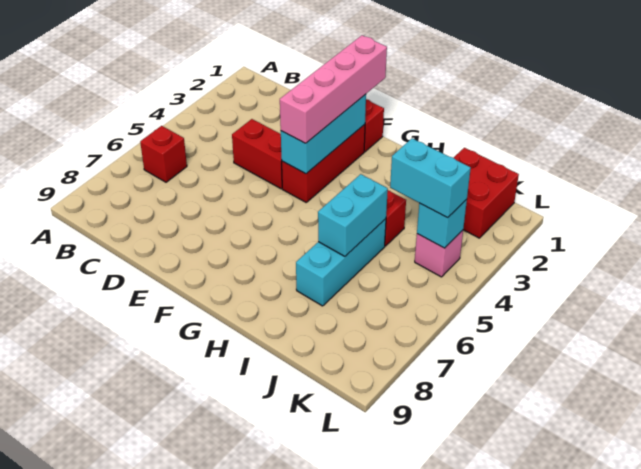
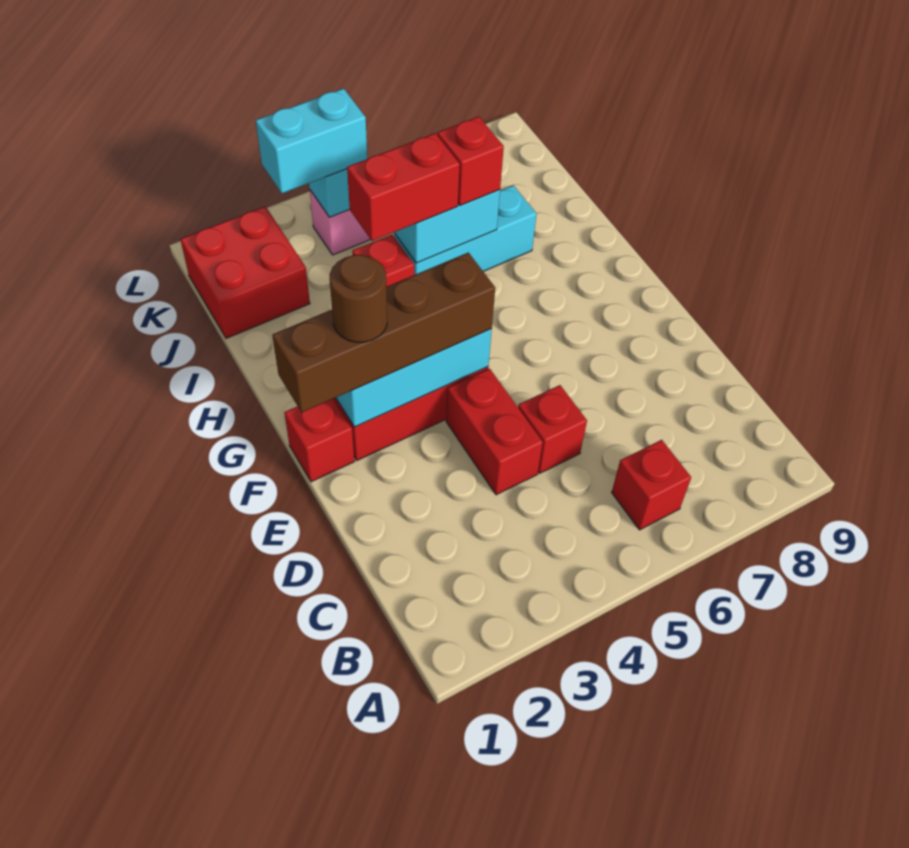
none -> red brick D5 level 1
pink brick F1:F4 level 3 -> brown brick F1:F4 level 3
none -> brown round brick F2 level 4
none -> red brick I4:I5 level 3
none -> red brick I6 level 3
cyan brick J4:K4 level 3 -> cyan brick K3:K4 level 3

